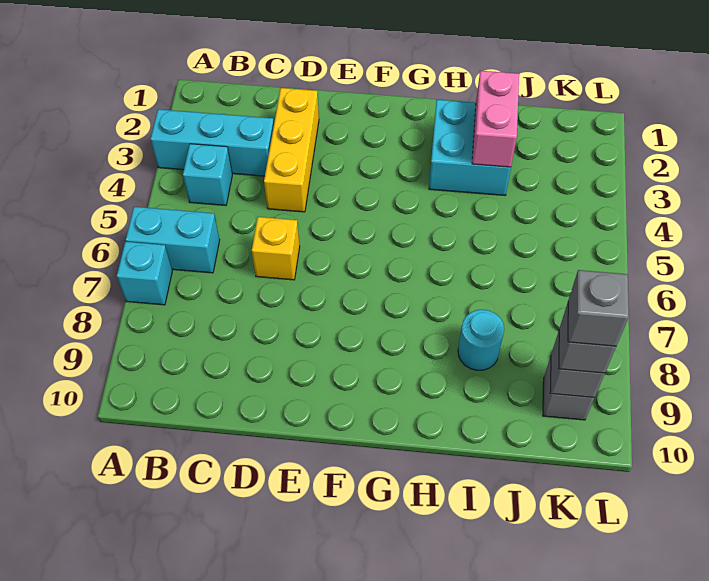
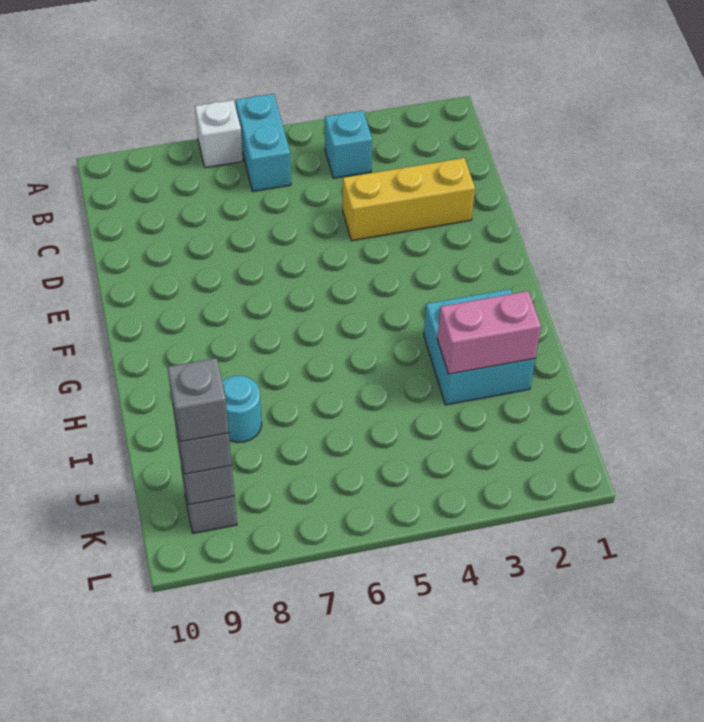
cyan brick A3:C3 level 1 -> none
cyan brick A7 level 1 -> white brick A7 level 1
yellow brick D6 level 1 -> none

